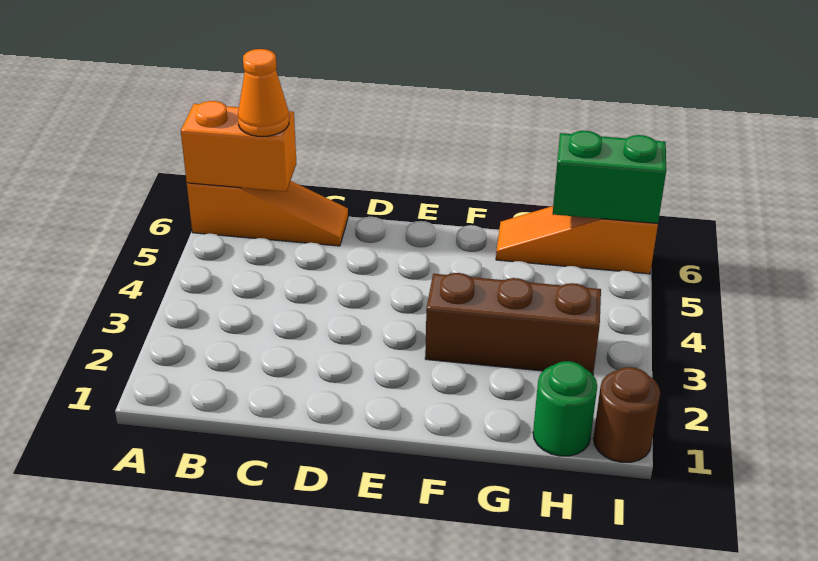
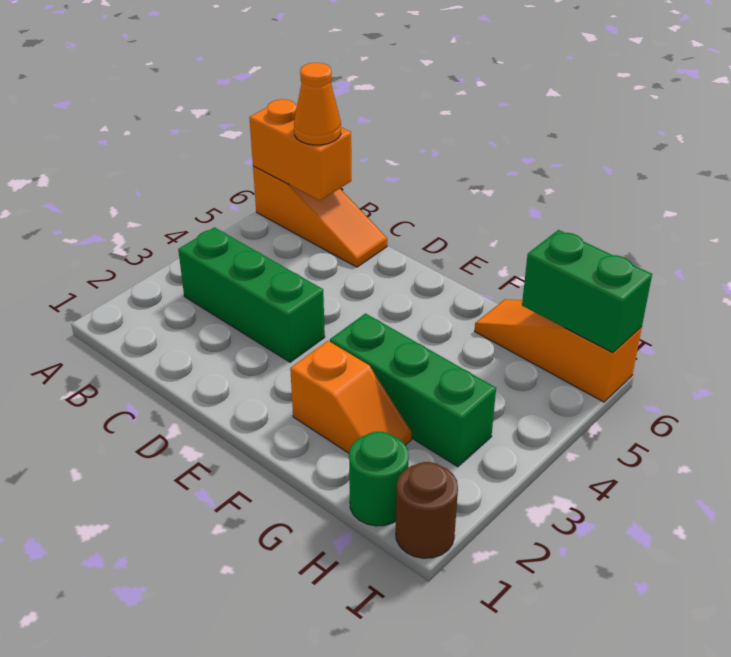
none -> green brick B3:D3 level 1
none -> orange slope F2:G2 level 1 top F
brown brick F3:H3 level 1 -> green brick F3:H3 level 1

